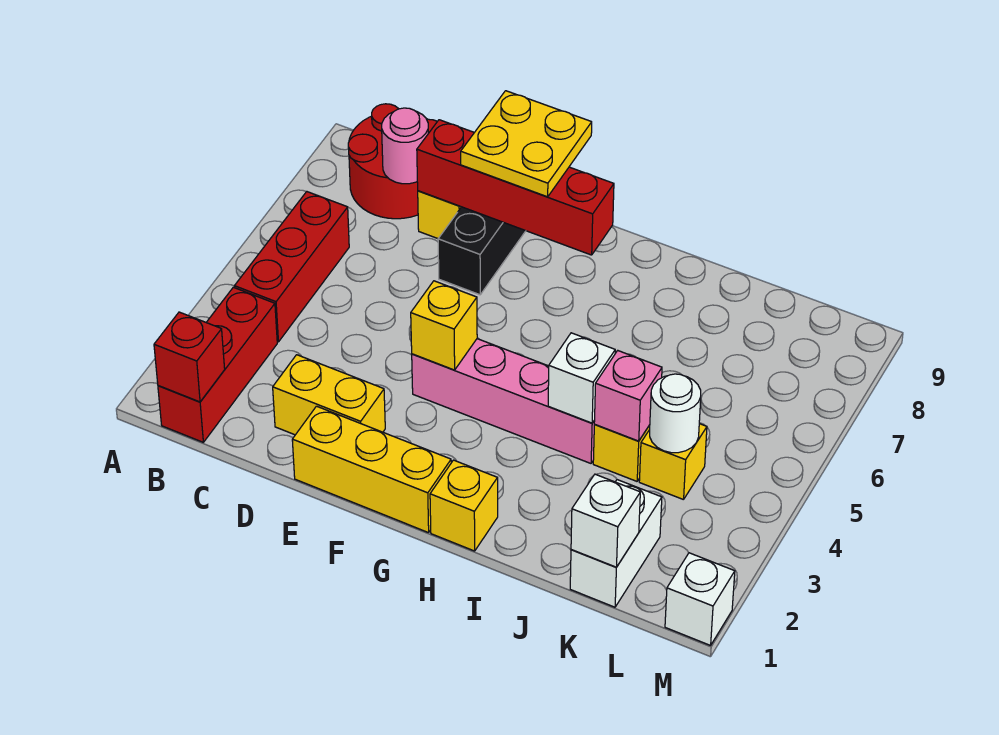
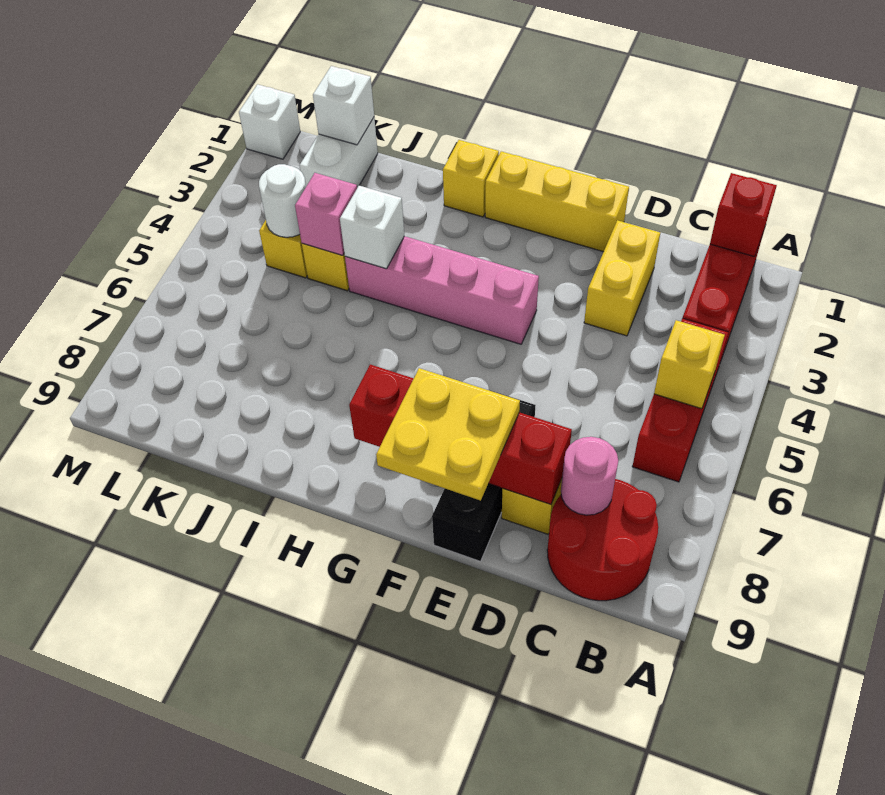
yellow brick D2:E2 level 1 -> yellow brick D2:D3 level 1
yellow brick F4 level 2 -> yellow brick B5 level 2

